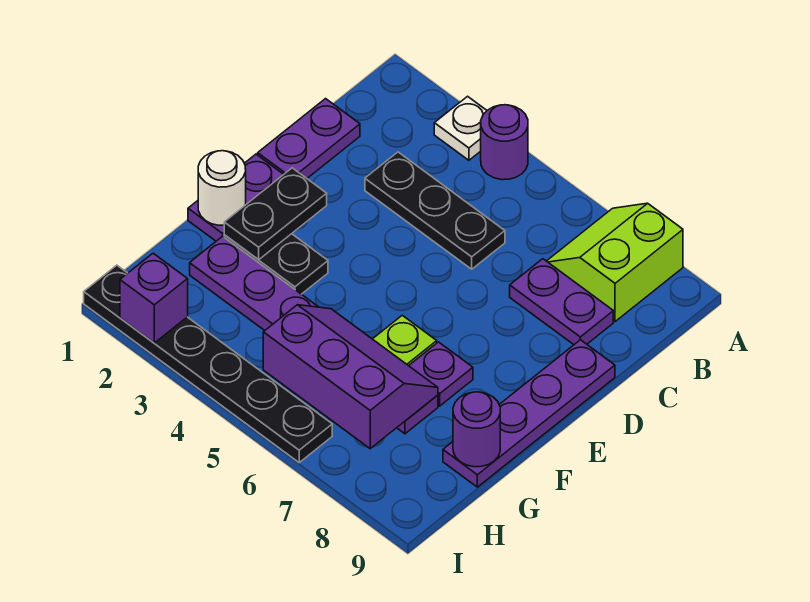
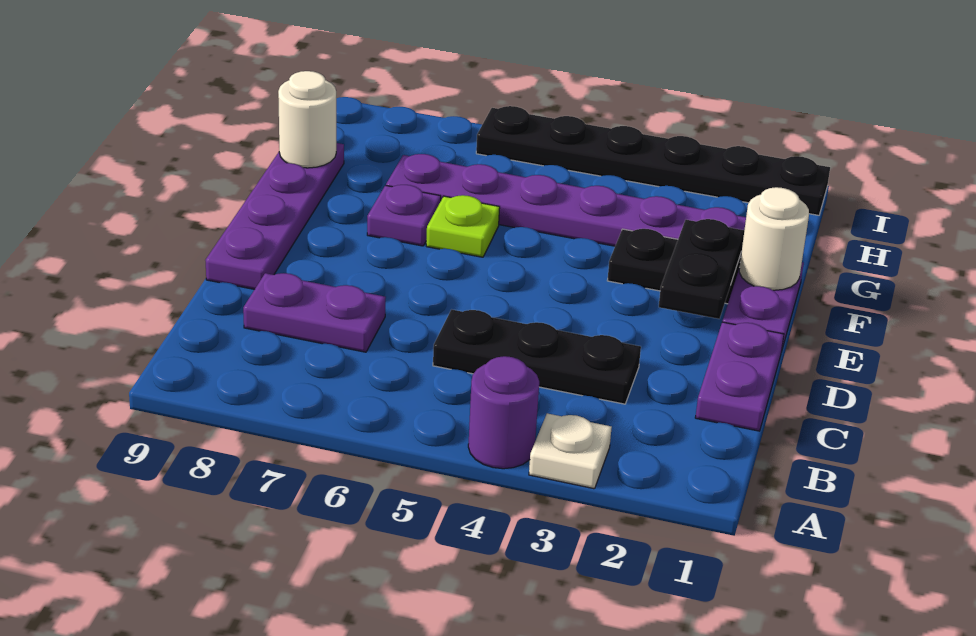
lime slope A7:B8 level 1 top 8 -> none
purple slope G5:H7 level 2 top H -> none
purple round brick G9 level 2 -> white round brick G9 level 2
purple brick I2 level 2 -> none

